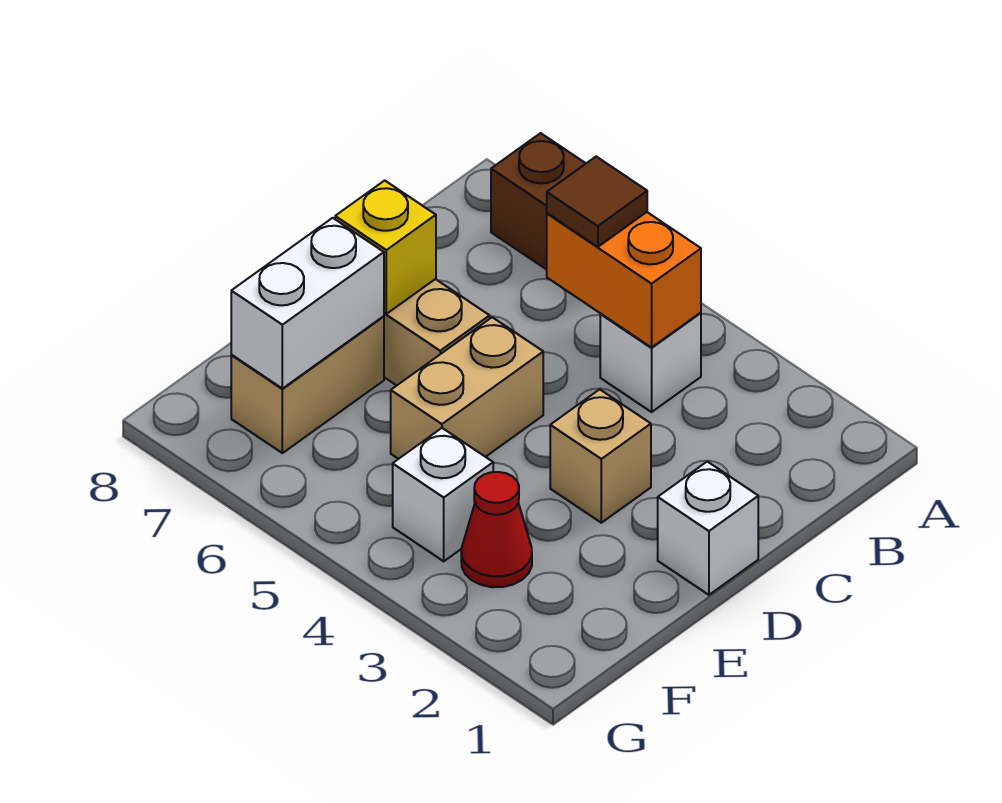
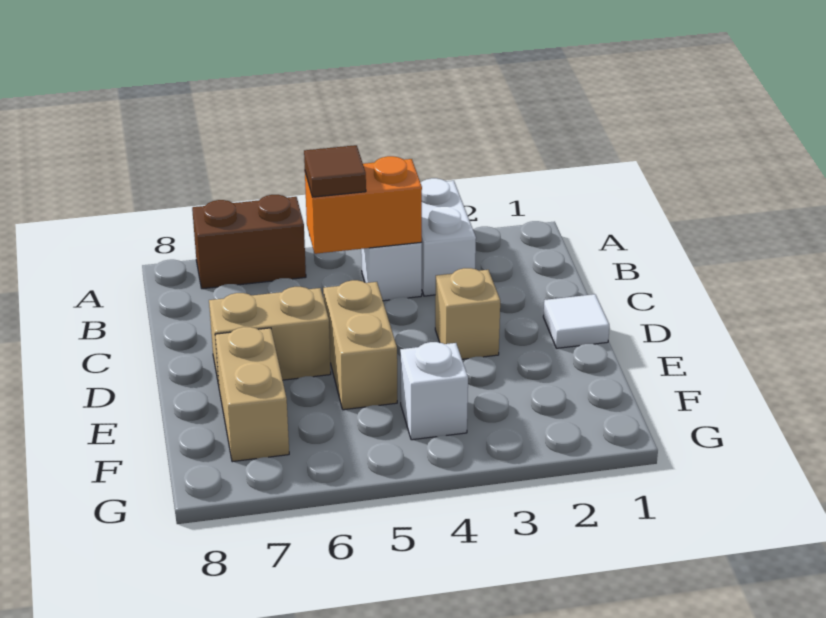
white brick D1 level 1 -> white tile D1 level 1
yellow brick D7 level 2 -> none
white brick E7:F7 level 2 -> white brick A3:B3 level 1
red cone F3 level 1 -> none

